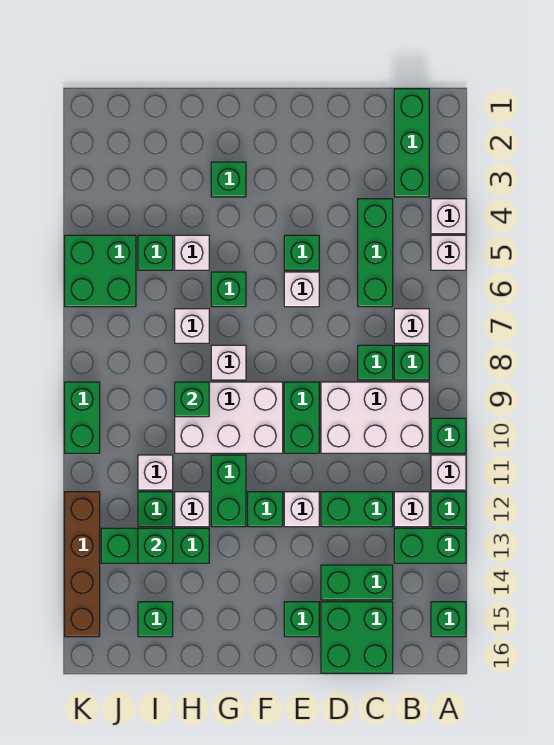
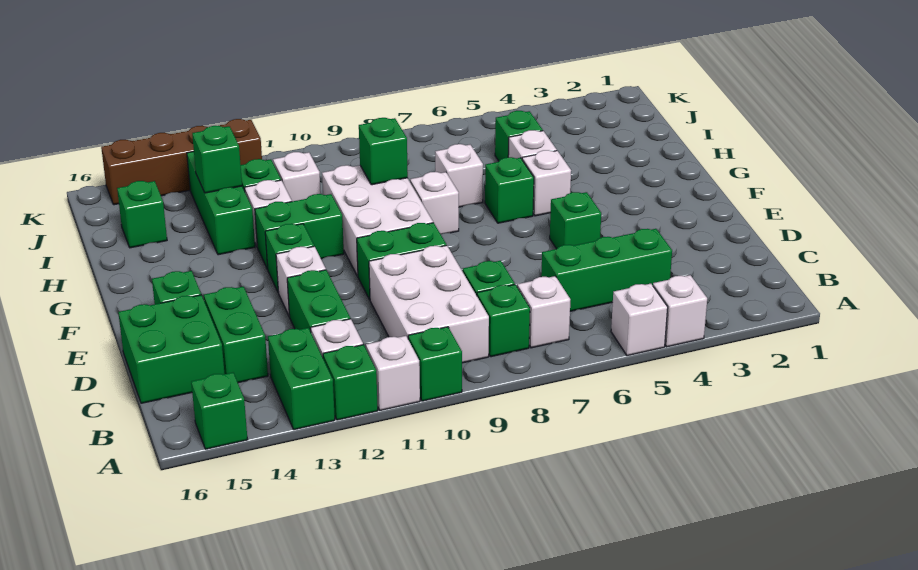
green brick B1:B3 level 1 -> none
white brick E6 level 1 -> white brick G5 level 1
green brick G3 level 1 -> none
green brick J5:K6 level 1 -> none
green brick K9:K10 level 1 -> none

